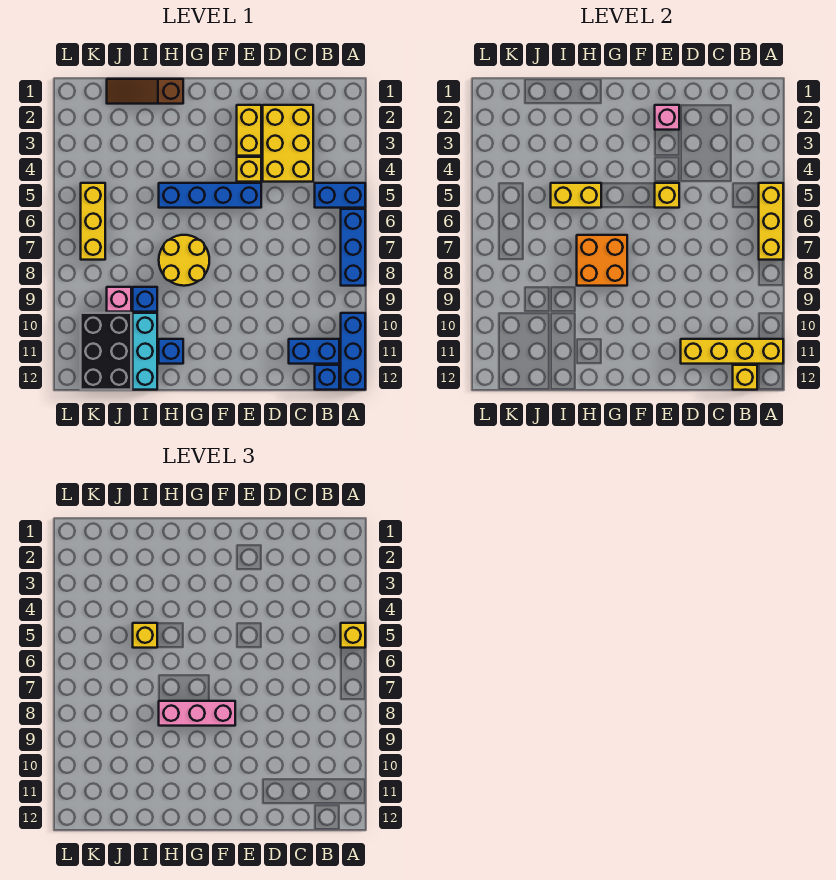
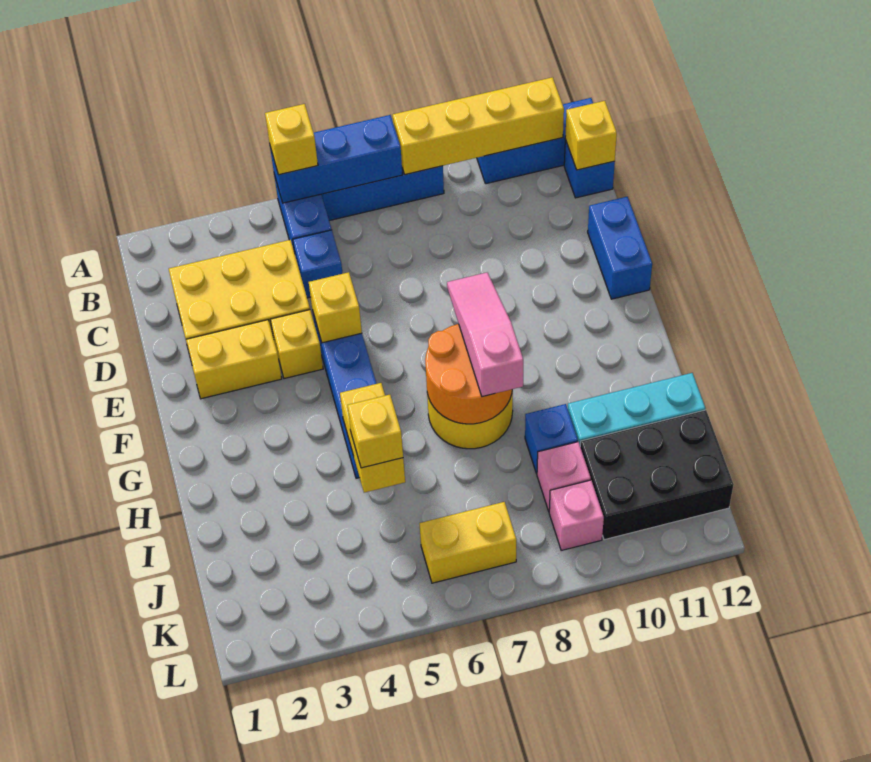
yellow brick A5:A7 level 2 -> blue brick A5:A7 level 2
yellow brick A11:D11 level 2 -> yellow brick A8:A11 level 2
blue brick B11:C11 level 1 -> blue brick D12:E12 level 1
pink brick E2 level 2 -> pink brick K9 level 1
pink brick F8:H8 level 3 -> pink slope F8:H8 level 3 top H
orange brick G7:H8 level 2 -> orange round brick G7:H8 level 2
brown slope H1:J1 level 1 top H -> none
blue brick H11 level 1 -> blue brick C5 level 1
yellow brick K5:K7 level 1 -> yellow brick K6:K7 level 1

